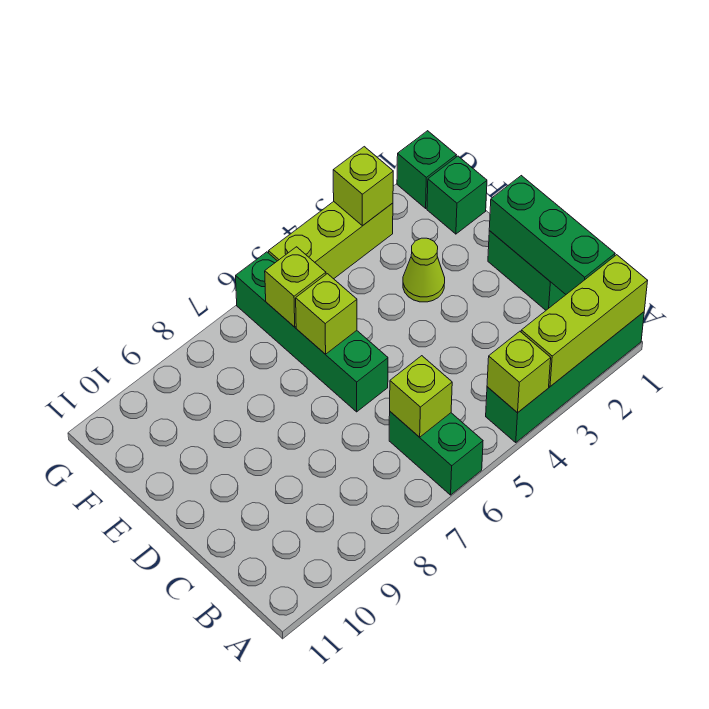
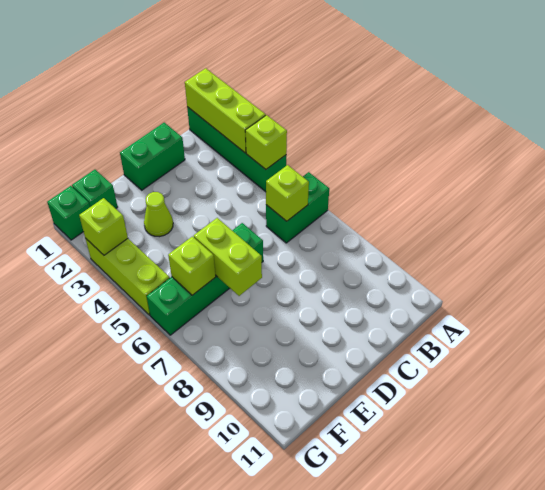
green brick B1:D1 level 2 -> none
lime brick E6 level 2 -> lime brick E6:E7 level 2

